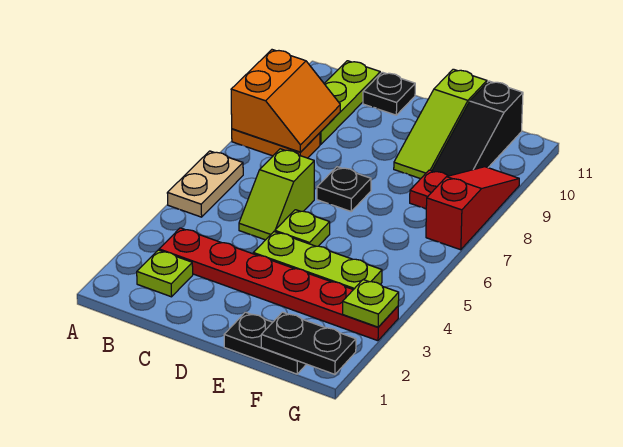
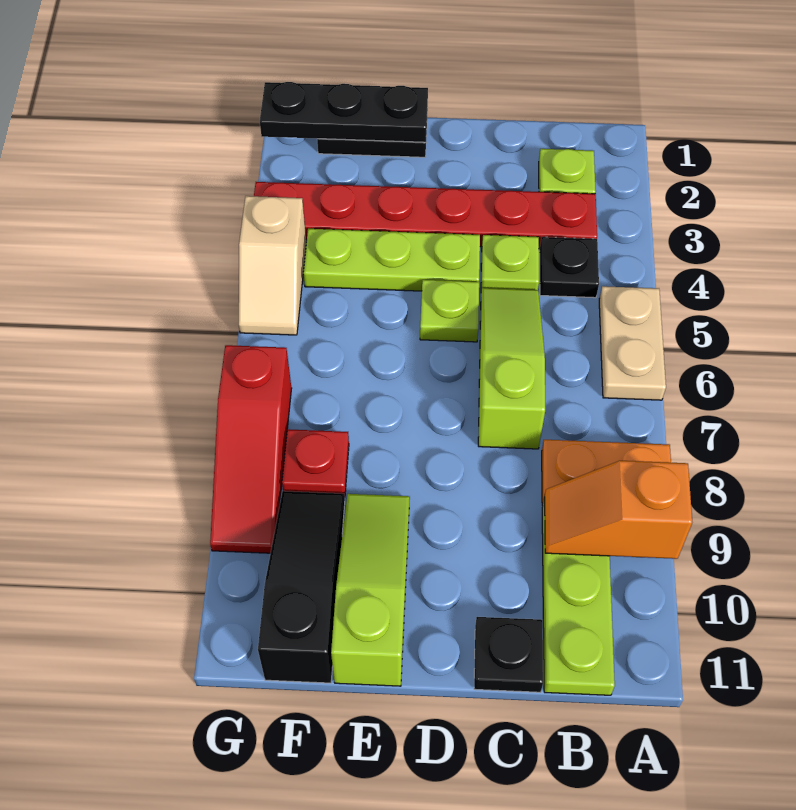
orange slope A8:B9 level 2 top A -> orange slope A9:B9 level 2 top A
lime slope C5:C6 level 1 top 6 -> lime slope C5:C7 level 1 top 7
black plate D7 level 1 -> black plate B4 level 1
black plate F1:G1 level 2 -> black plate E1:G1 level 2
lime plate G3 level 2 -> lime plate C4 level 1
none -> tan slope G4:G5 level 1 top 4

